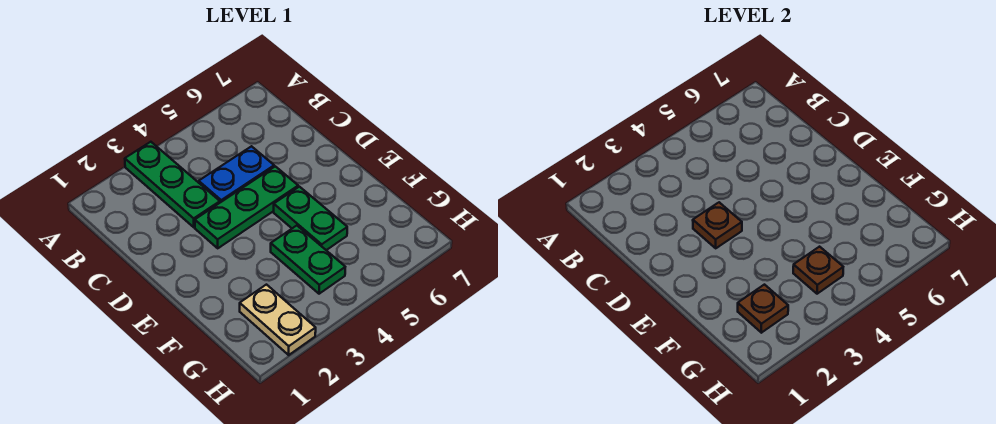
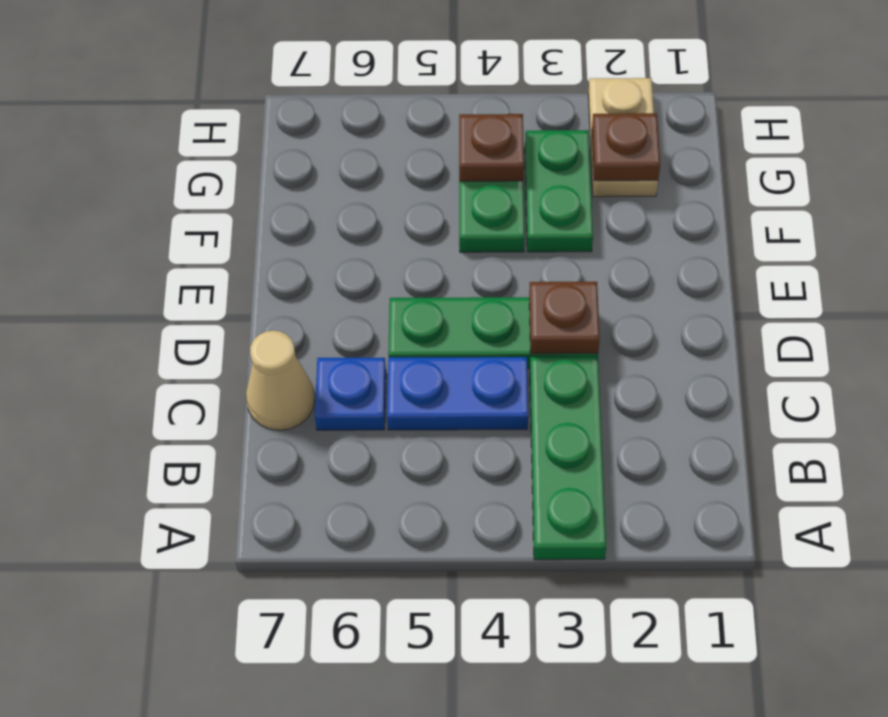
none -> blue plate C6 level 1
none -> tan cone C7 level 1
green plate E5:F5 level 1 -> green plate F3:G3 level 1

